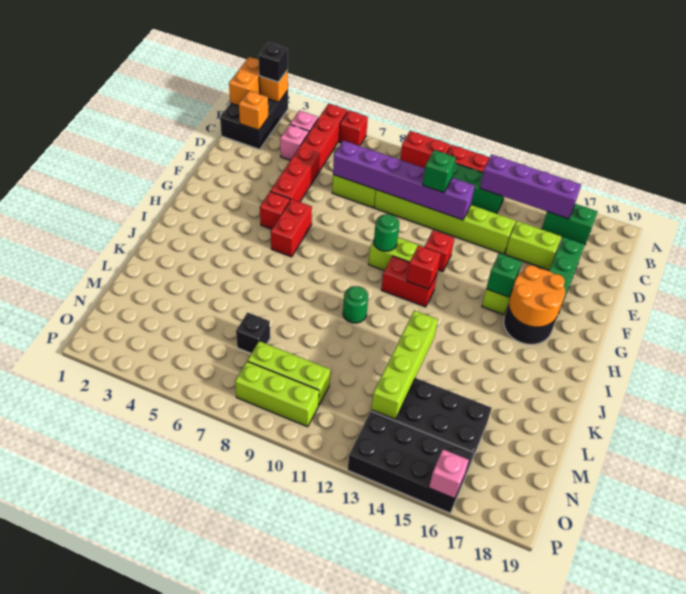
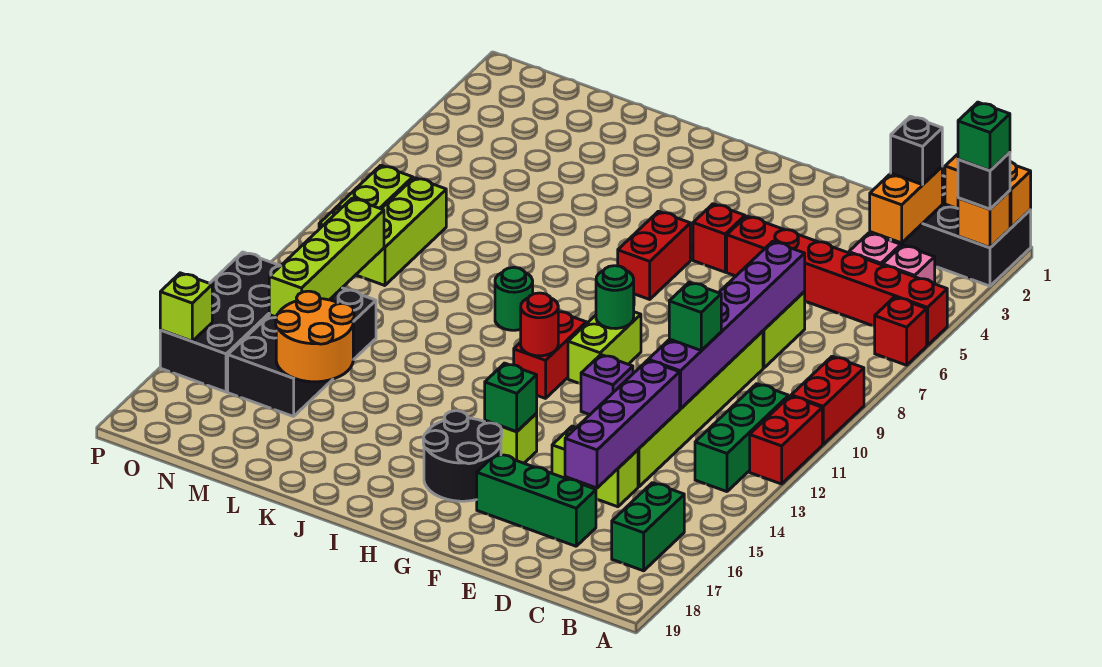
none -> green brick A2 level 4
purple brick B13:B16 level 2 -> purple brick D13:D16 level 2
orange brick C2 level 2 -> orange brick C2:C3 level 2
lime brick D15:D16 level 1 -> lime brick D15:E15 level 1
red brick F12 level 1 -> purple brick F12 level 1
red brick G6:H6 level 1 -> red brick H6:H7 level 1
orange round brick G16:H17 level 2 -> orange round brick L15:M16 level 2
red brick H12 level 2 -> red round brick H12 level 2
lime brick K13:N13 level 2 -> lime brick N11:N14 level 2
black brick M7 level 1 -> black brick C2 level 3
pink brick P16 level 2 -> lime brick P16 level 2

